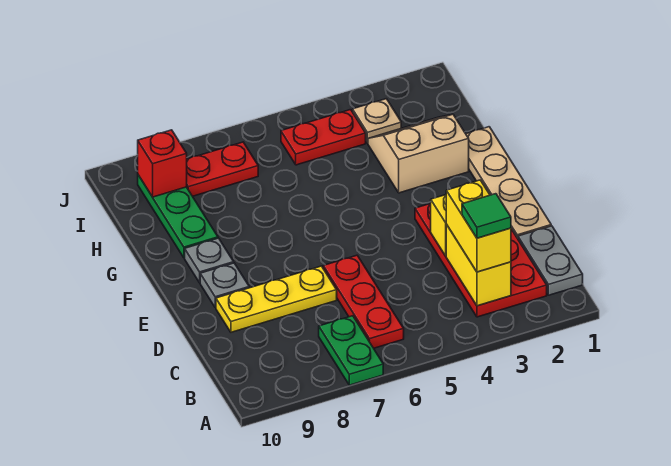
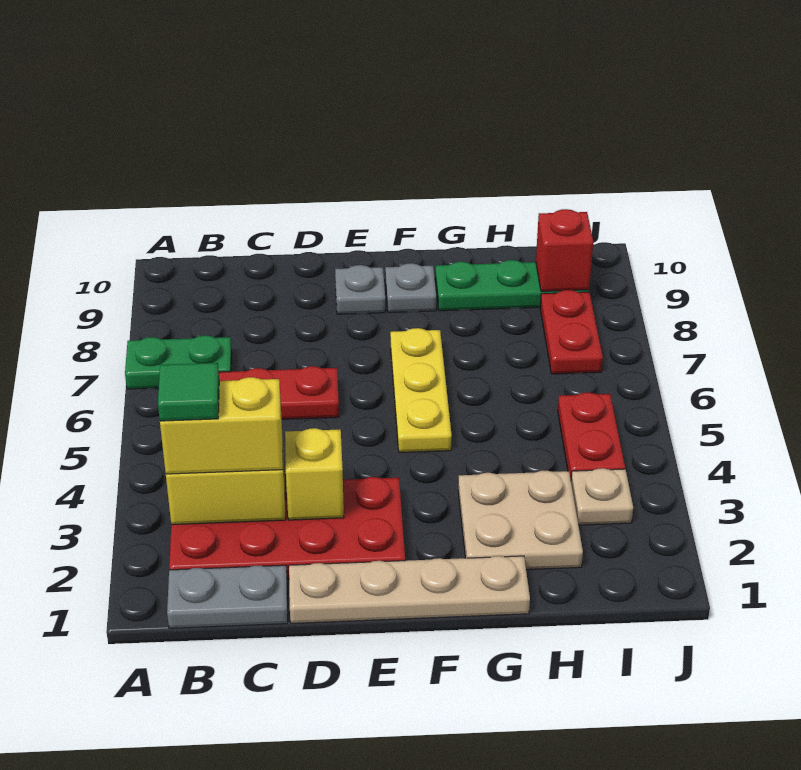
yellow plate D7:D9 level 1 -> yellow plate F5:F7 level 1
tan slope G2:H3 level 1 top G -> tan plate G2:H3 level 1

